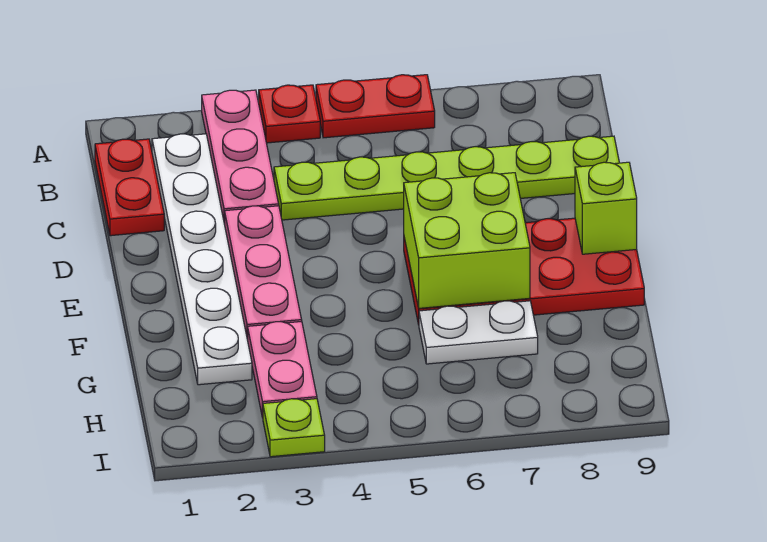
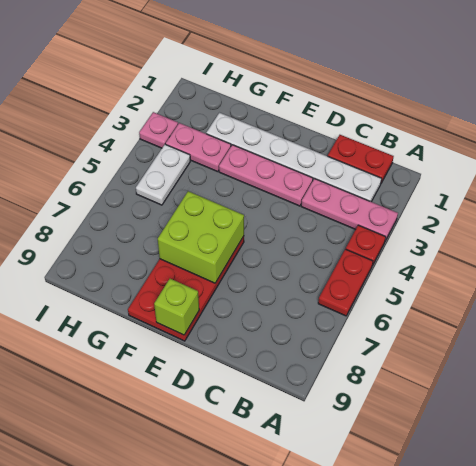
lime plate C4:C9 level 1 -> none
white plate G6:G7 level 1 -> white plate H4:H5 level 1
lime plate I3 level 1 -> pink plate I3 level 1

